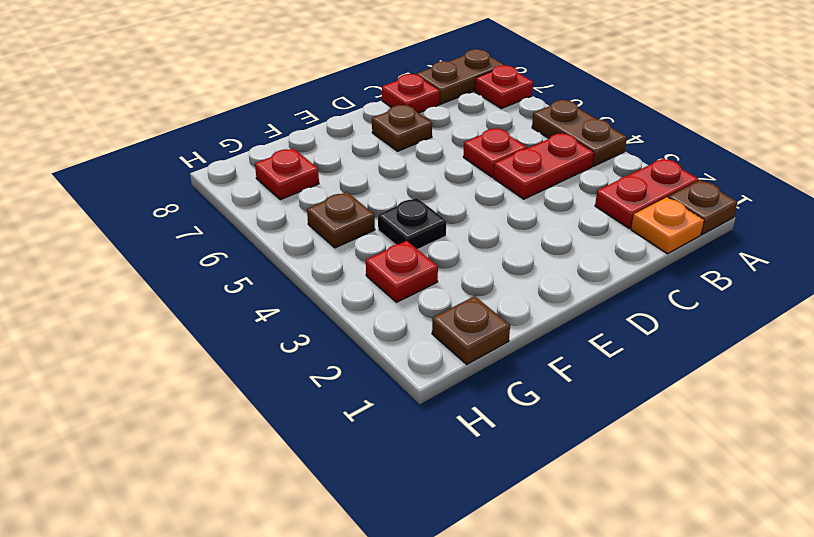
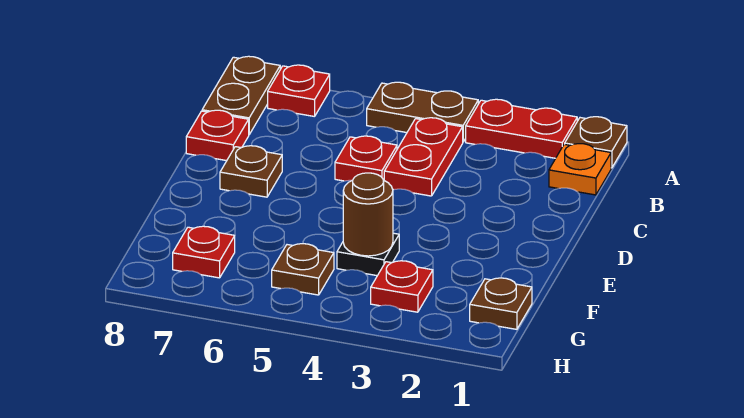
red plate A2:B2 level 1 -> red plate A2:A3 level 1
none -> brown round brick F4 level 2

